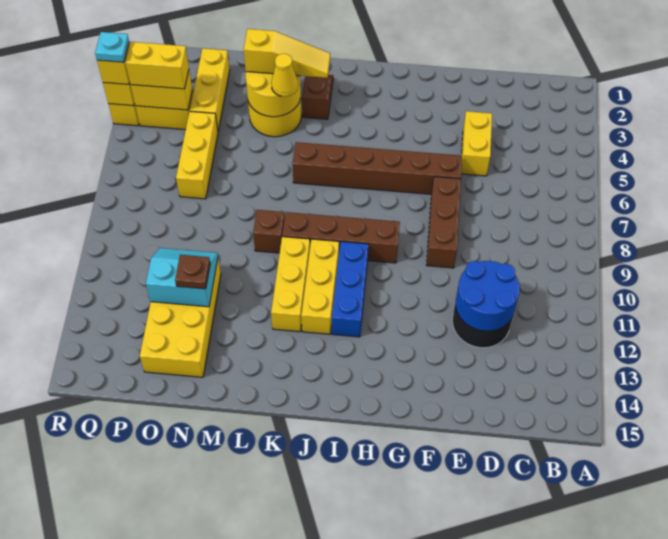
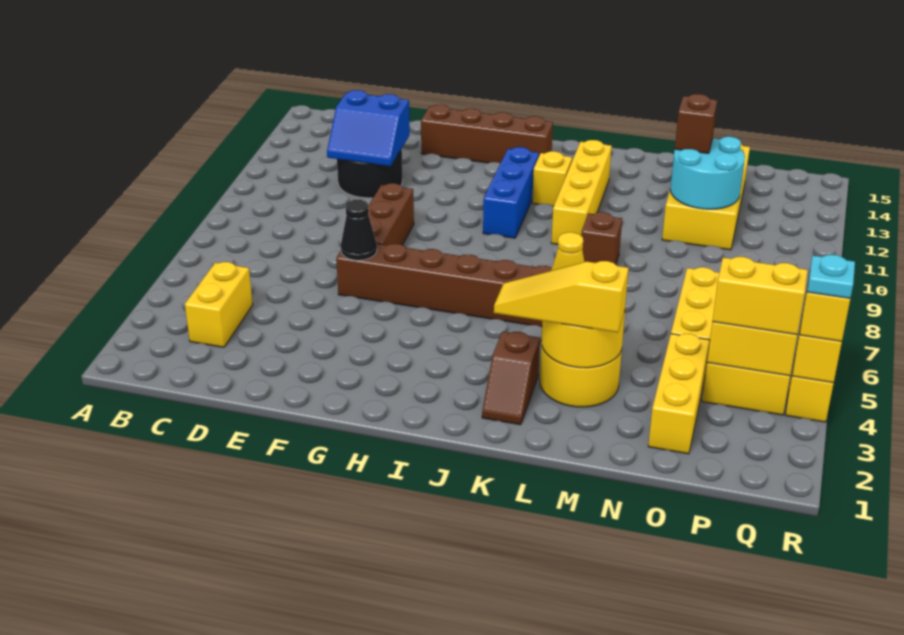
blue round brick D11:E12 level 2 -> blue slope D11:E12 level 2 top 12
yellow brick E4:E5 level 1 -> yellow brick C3:C4 level 1
none -> black cone F6 level 2
brown brick H9:K9 level 1 -> brown brick F14:I14 level 1
yellow brick J10:J12 level 1 -> yellow brick J12 level 1
yellow brick K10:K12 level 1 -> yellow brick K10:K13 level 1
cyan slope N11:O12 level 2 top 12 -> cyan round brick N11:O12 level 2
brown plate N12 level 3 -> brown brick N12 level 3

